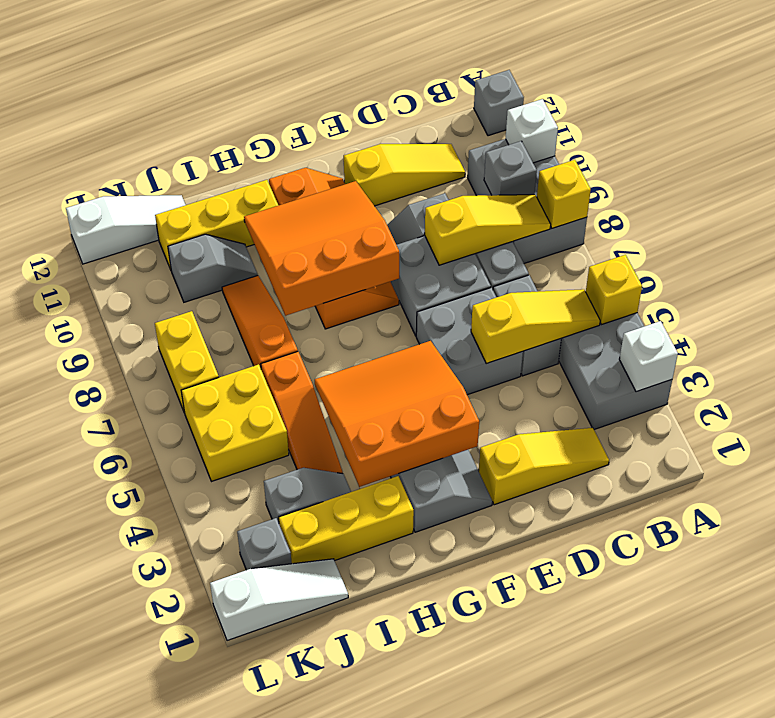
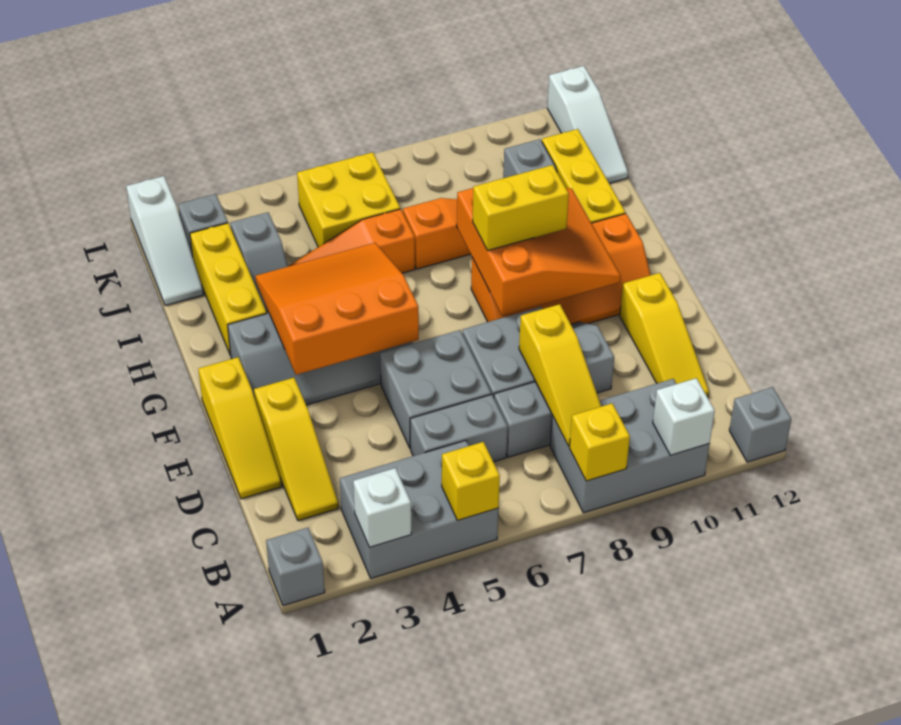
yellow slope B5:D5 level 2 top D -> yellow slope D1:F1 level 1 top F
grey brick B9 level 2 -> grey brick A1 level 1
orange slope F3:H5 level 2 top 3 -> orange slope F3:H5 level 2 top F
yellow brick K7:K8 level 1 -> yellow brick G8:G9 level 3

